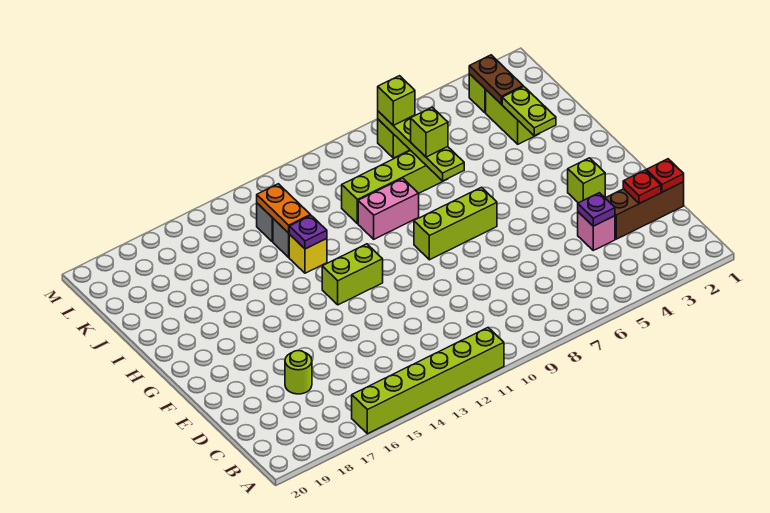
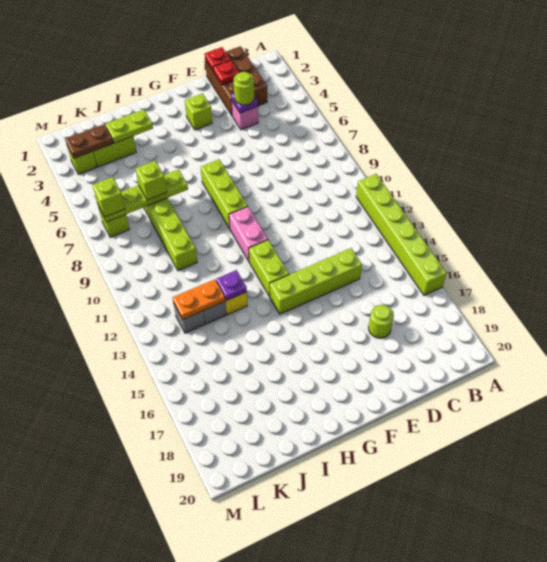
brown brick D1:D3 level 1 -> brown brick C1:D3 level 1
none -> lime round brick D4 level 3
none -> lime brick D14:G14 level 1
pink brick I9:I10 level 1 -> pink brick G10:G11 level 1

